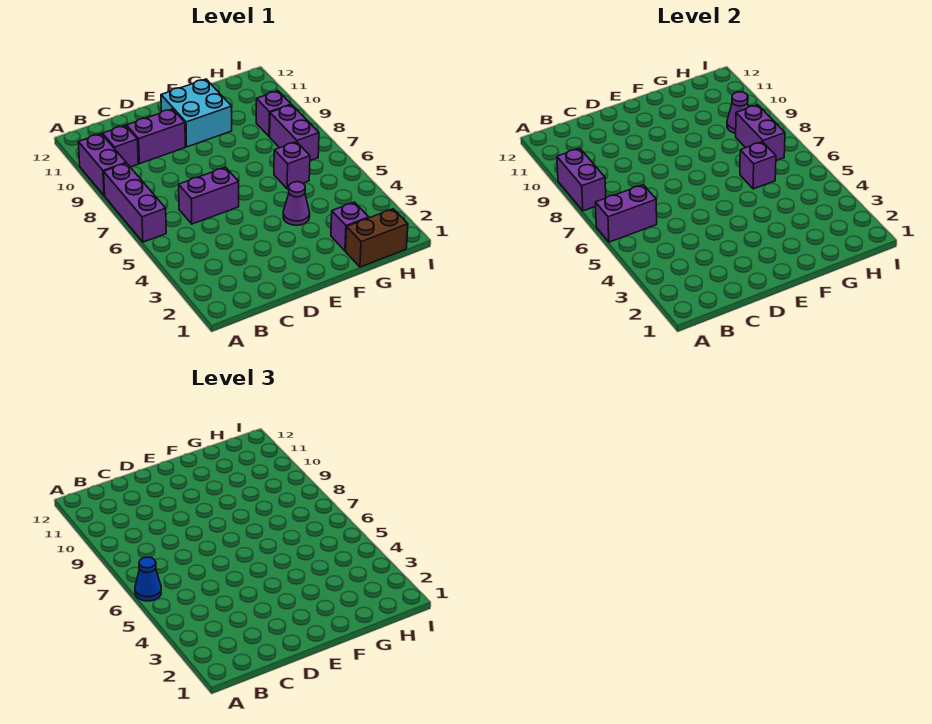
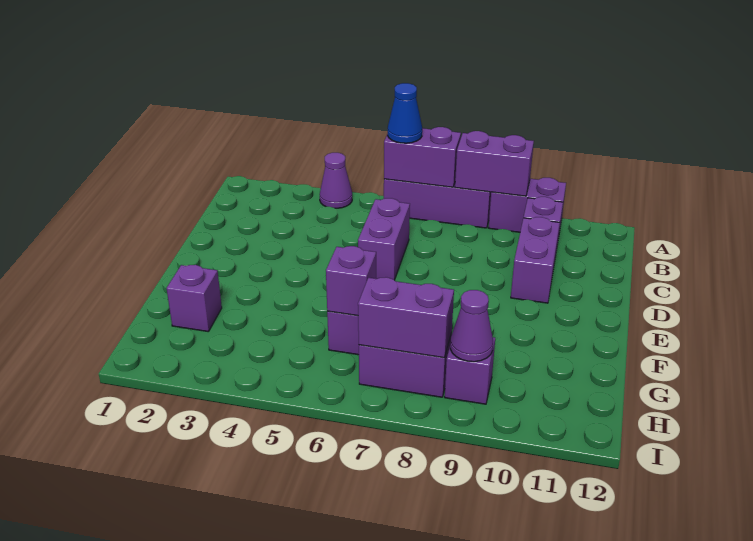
purple brick A6:B6 level 2 -> purple brick A6:A7 level 2
cyan brick E10:F11 level 1 -> none
purple cone F4 level 1 -> purple cone A4 level 1
brown brick G1:H1 level 1 -> none

